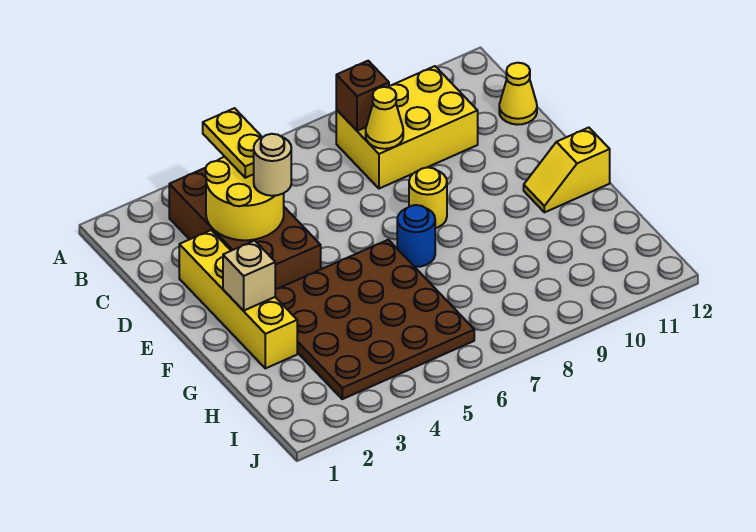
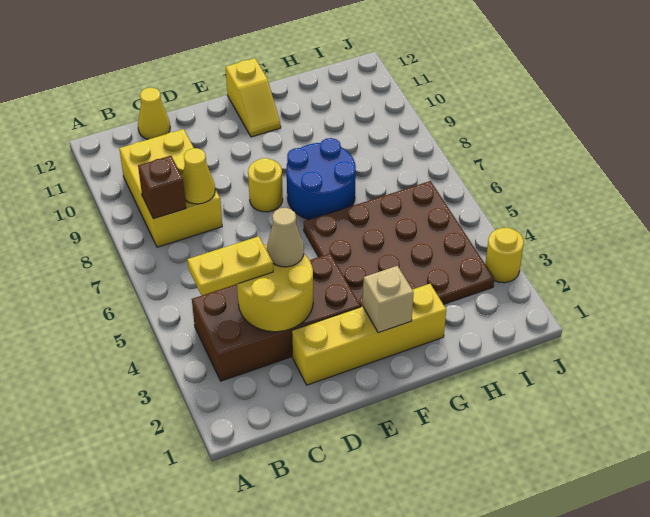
tan round brick D4 level 3 -> tan cone D4 level 3
blue round brick F7 level 1 -> blue round brick F7:G8 level 1
none -> yellow round brick J3 level 1

